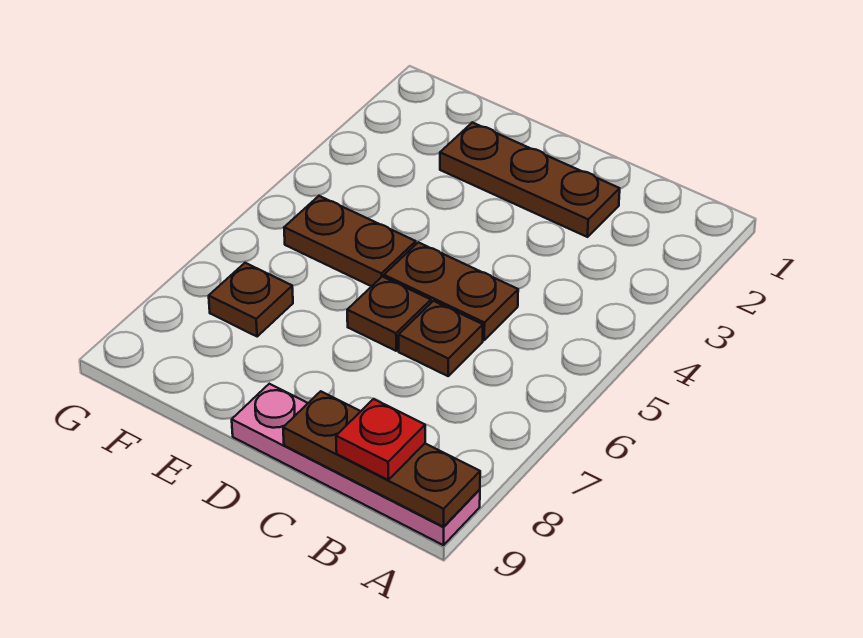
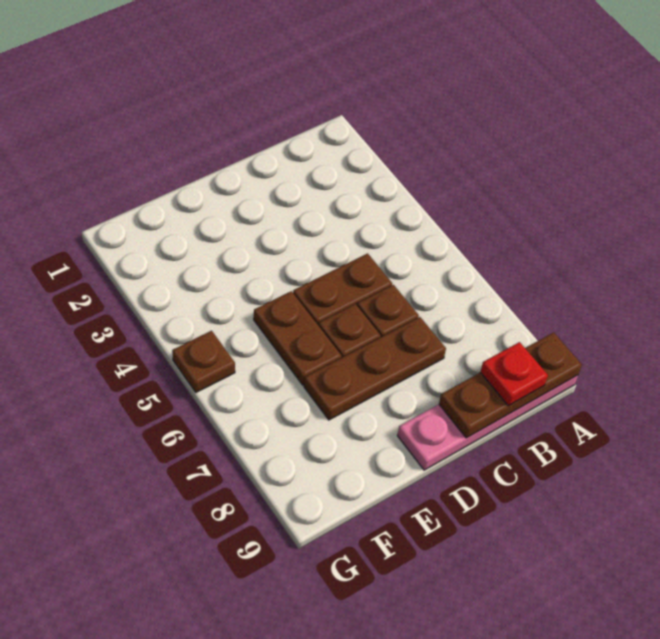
brown plate C2:E2 level 1 -> brown plate C7:E7 level 1
brown plate E5:F5 level 1 -> brown plate E5:E6 level 1
brown plate F7 level 1 -> brown plate G5 level 1

